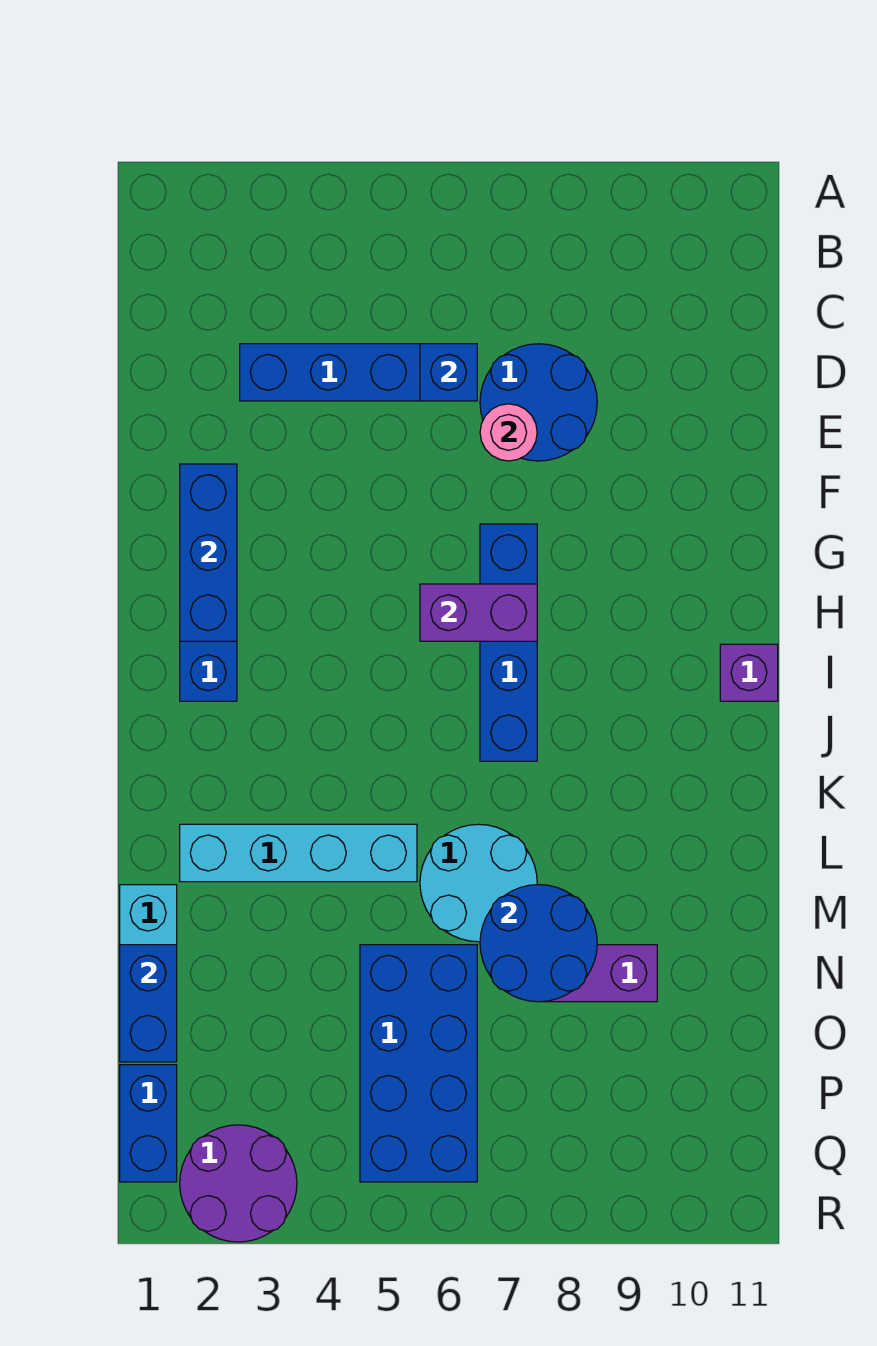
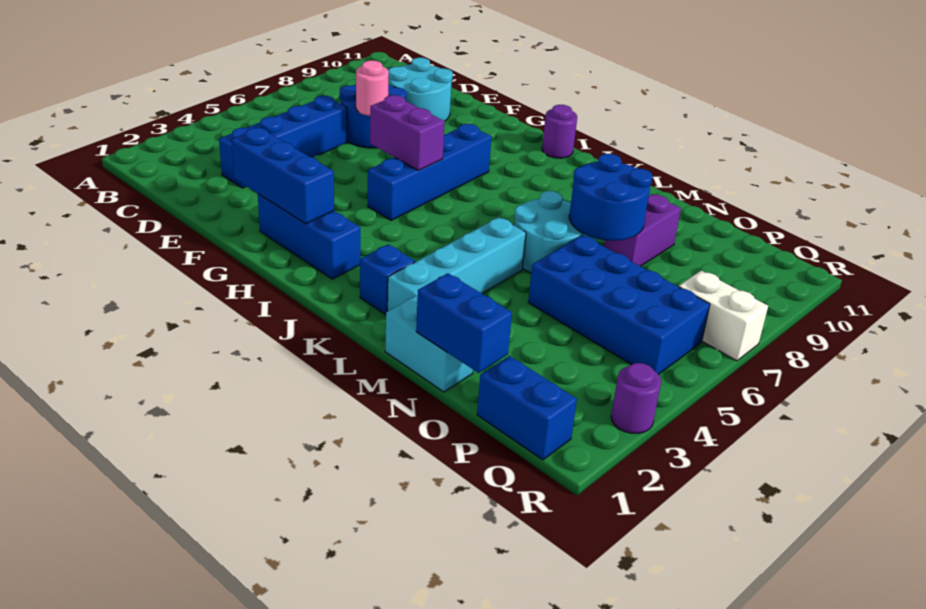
blue brick D6 level 2 -> blue brick K2 level 1
none -> cyan round brick D9:E10 level 1
blue brick G7:J7 level 1 -> blue brick H5:H8 level 1
purple brick H6:H7 level 2 -> purple brick G6:H6 level 2
purple brick I11 level 1 -> purple round brick I11 level 1
purple round brick Q2:R3 level 1 -> purple round brick R3 level 1
none -> white brick Q7:R7 level 1

